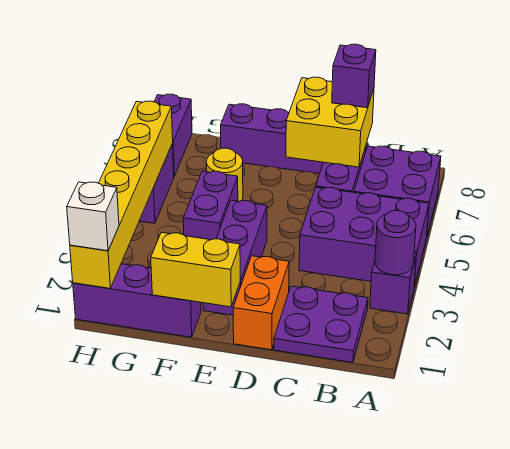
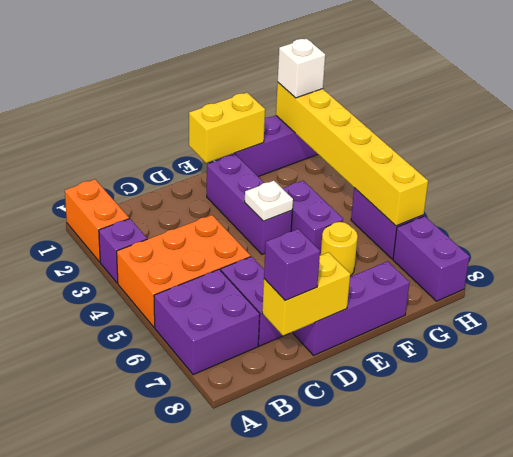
purple round brick A3 level 2 -> none
purple brick A4:C5 level 1 -> orange brick A4:C5 level 1
purple plate B1:C2 level 1 -> none
yellow brick C7:D8 level 2 -> yellow brick C8:D8 level 2
orange brick D1:D2 level 1 -> orange brick A1:A2 level 1
none -> white plate E4 level 2

